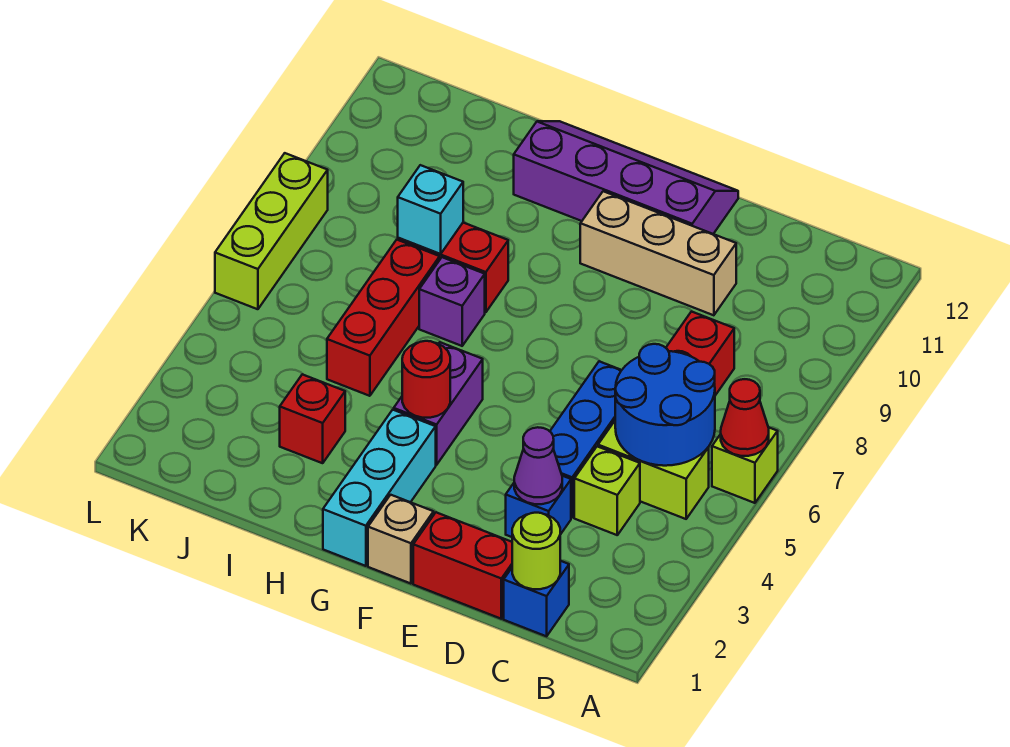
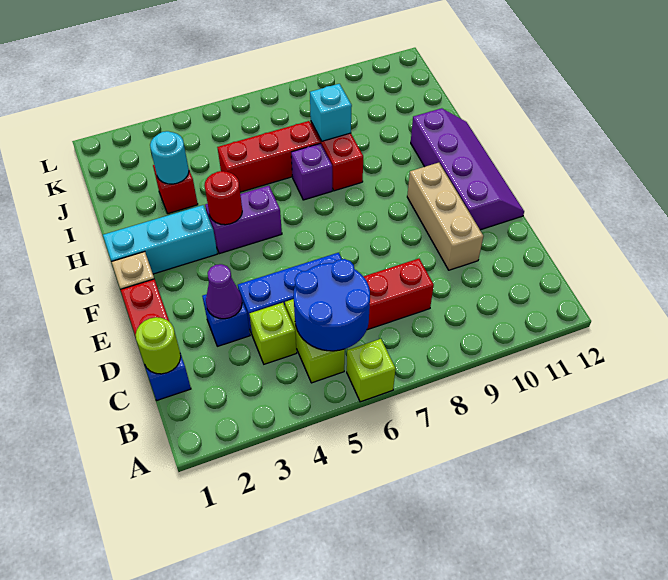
red cone A6 level 2 -> none
none -> cyan round brick I3 level 2
lime brick L6:L8 level 1 -> none

